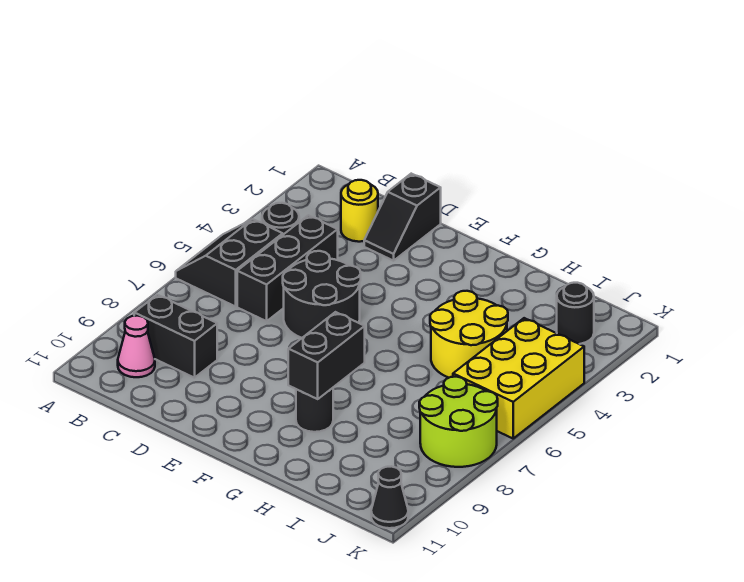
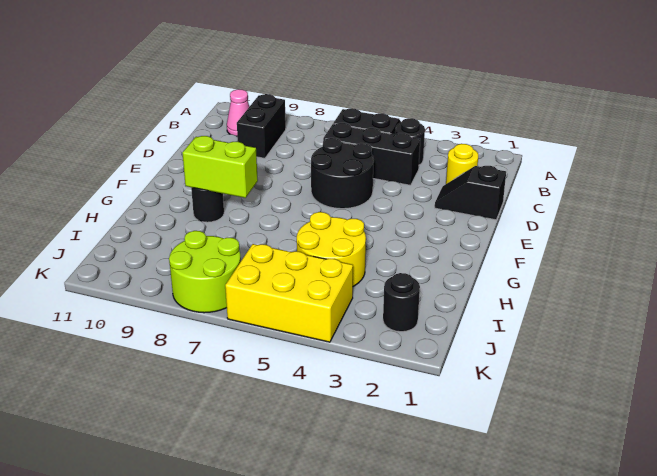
black brick G8:G9 level 2 -> lime brick G8:G9 level 2
black cone K11 level 1 -> none

